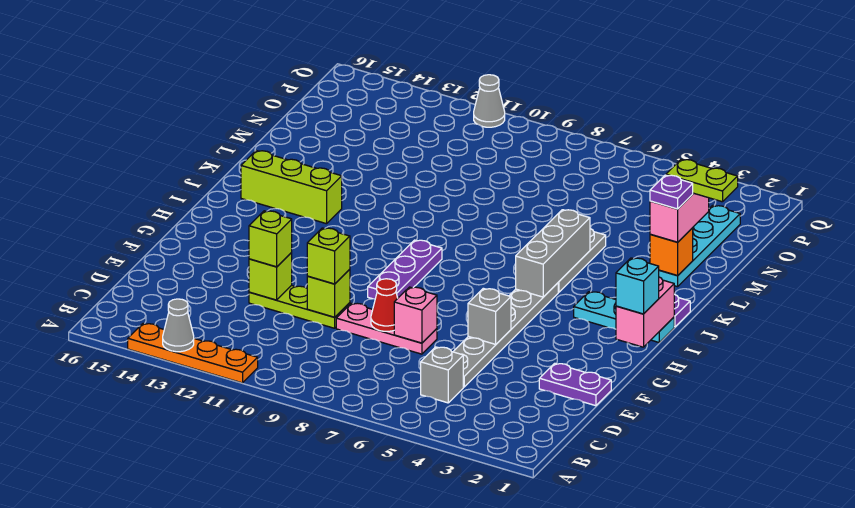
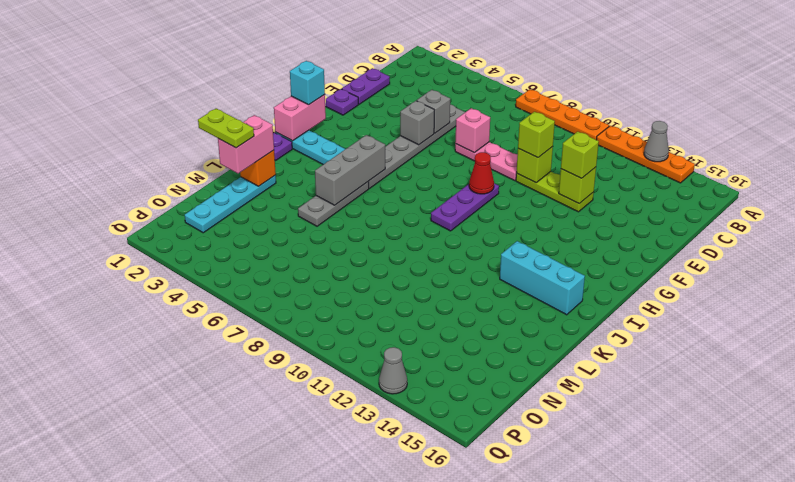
none -> orange plate A7:A10 level 1
grey brick C5 level 1 -> grey brick E5 level 2
purple plate E1:E2 level 1 -> purple plate D1:E1 level 1
red cone E8 level 2 -> red cone G9 level 2
lime brick J13:J15 level 1 -> cyan brick J13:J15 level 1
purple plate L2 level 4 -> purple plate F1 level 1
grey cone Q11 level 1 -> grey cone Q13 level 1

